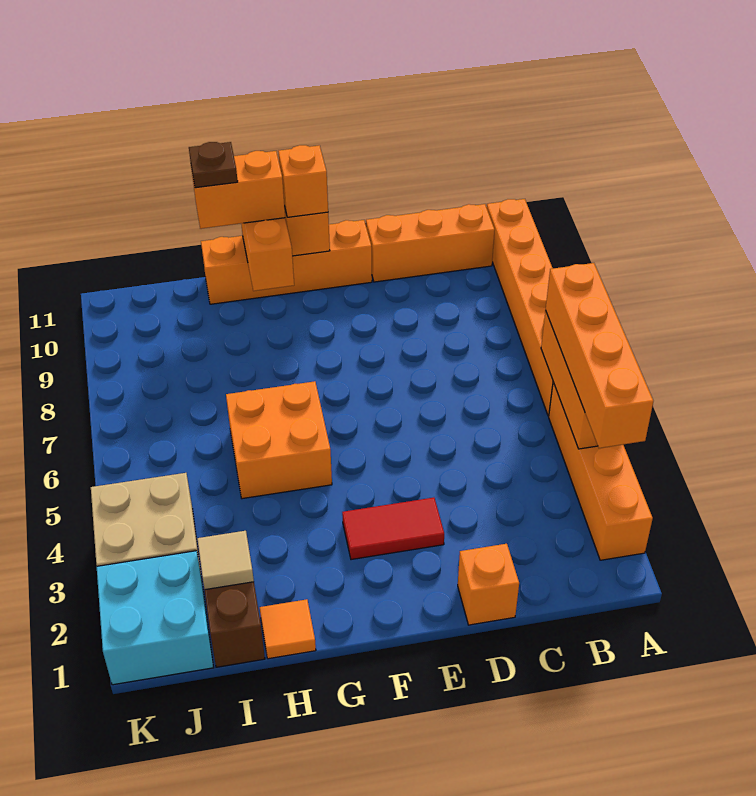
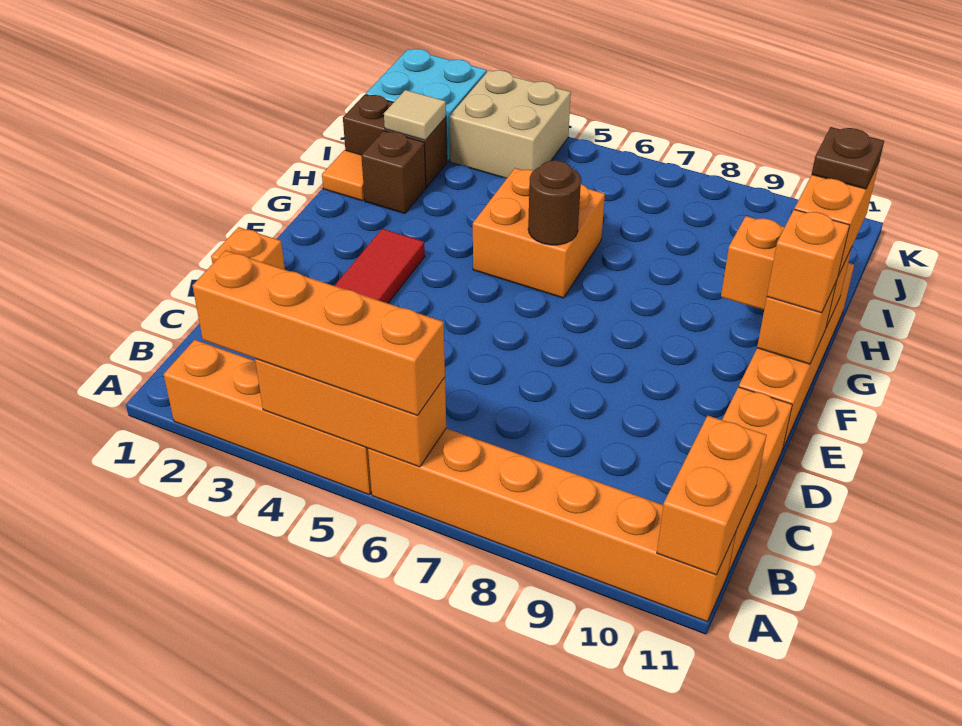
none -> orange brick A11:B11 level 2
none -> brown round brick G6 level 2
none -> brown brick H2 level 1

